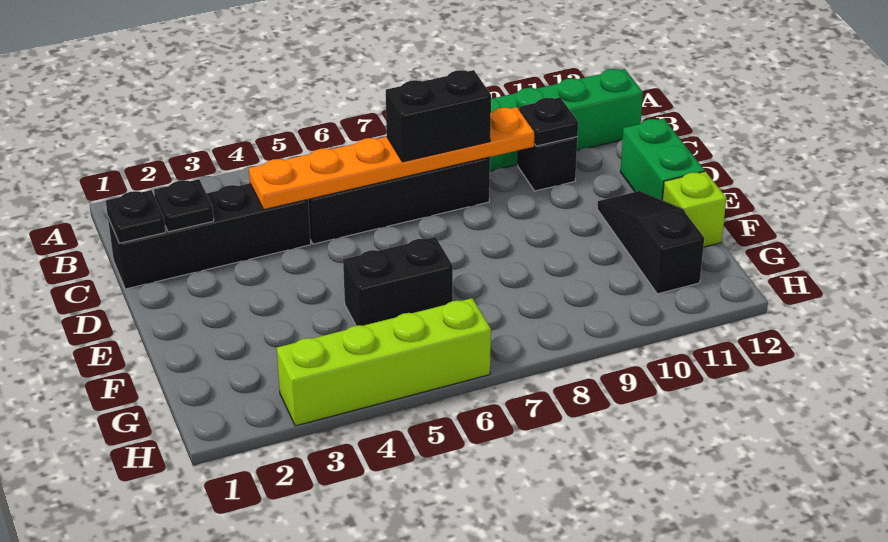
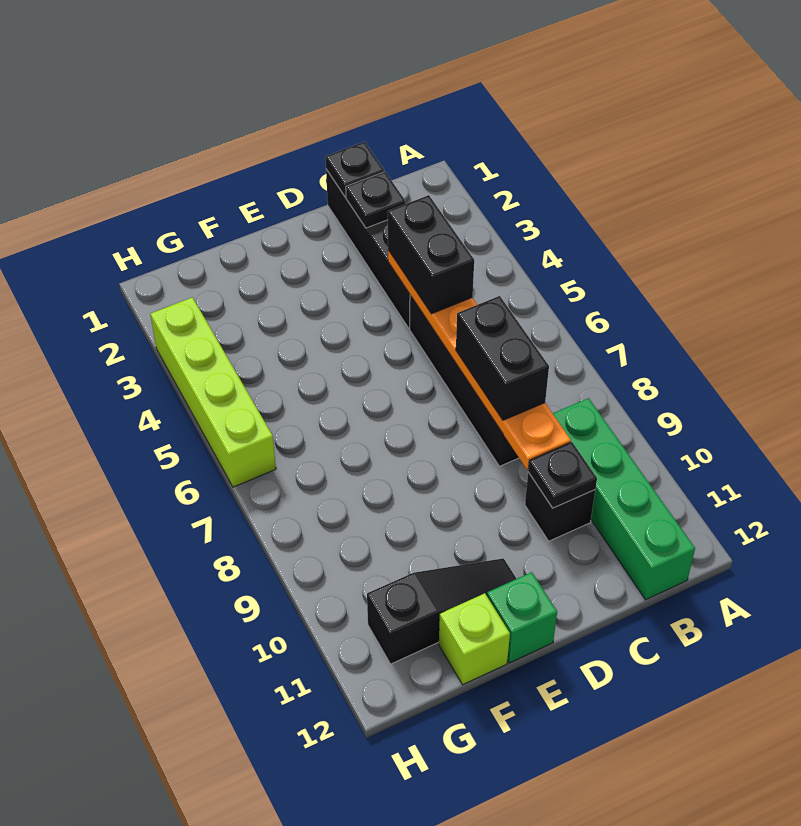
green brick D12:E12 level 1 -> green brick E12 level 1
black brick F5:F6 level 1 -> black brick C4:C5 level 3

